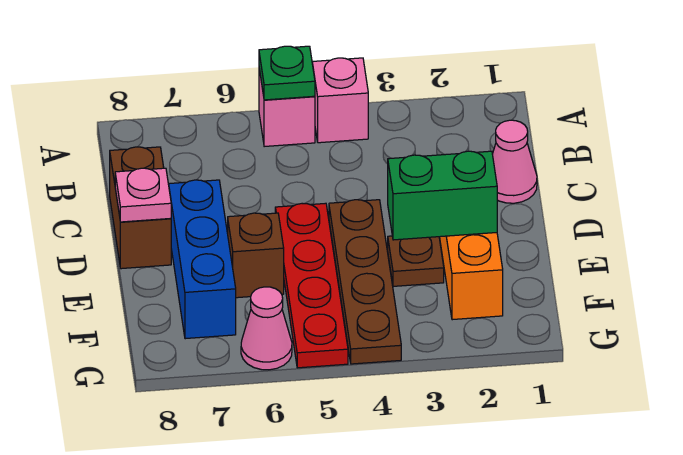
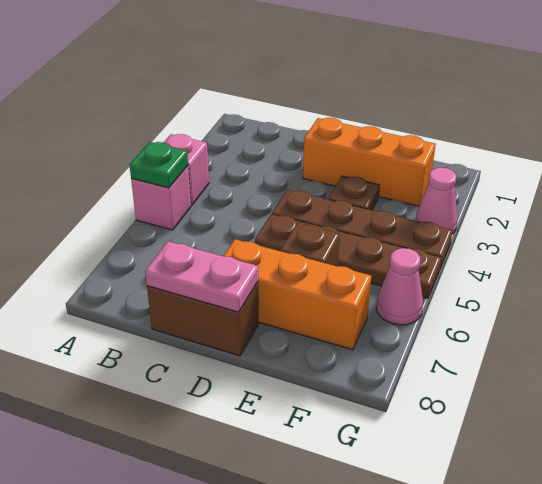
pink cone C1 level 1 -> pink cone G3 level 1
red plate D5:G5 level 1 -> brown plate D5:G5 level 1
blue brick D7:F7 level 1 -> orange brick D7:F7 level 1
pink plate D8 level 2 -> pink plate C8:D8 level 2
green brick E2:E3 level 2 -> none

